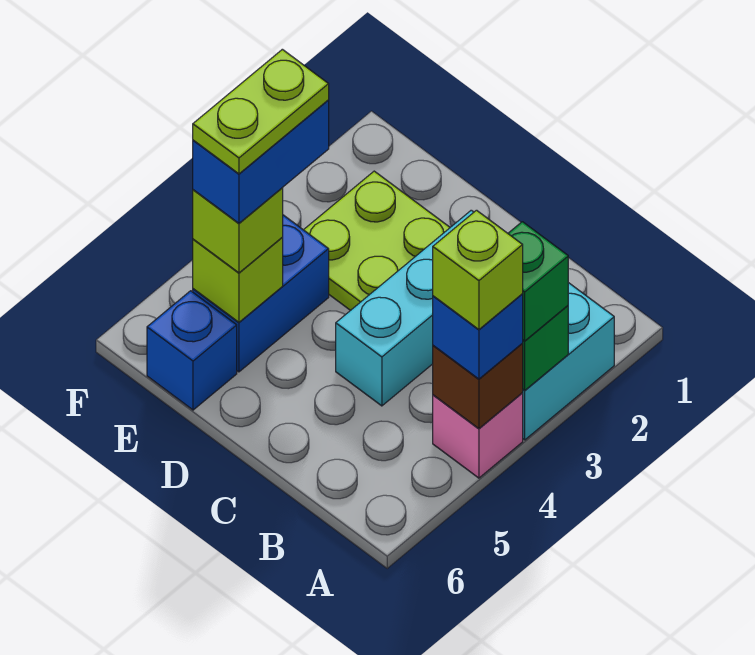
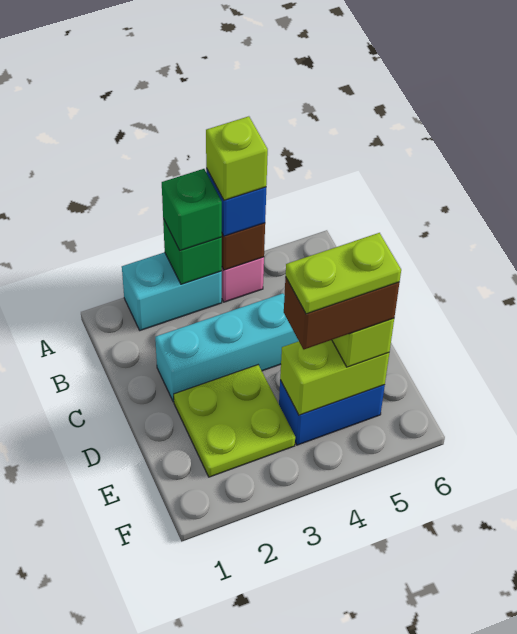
blue brick E4:E5 level 4 -> brown brick E4:E5 level 4
lime brick E5 level 2 -> lime brick E4:E5 level 2
blue brick E6 level 1 -> none

